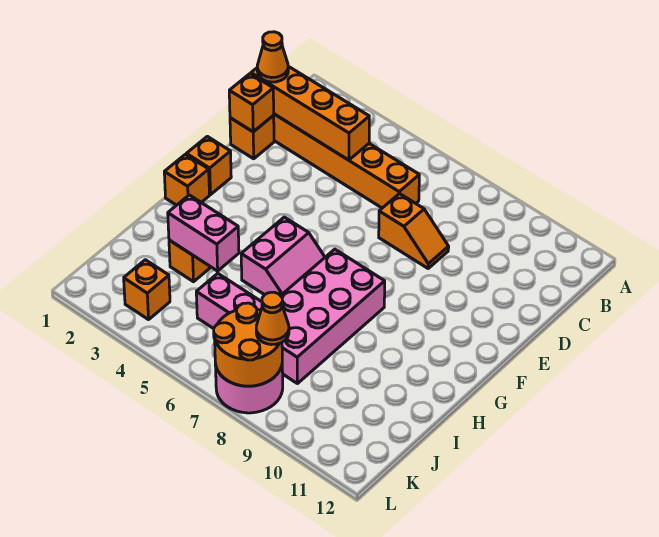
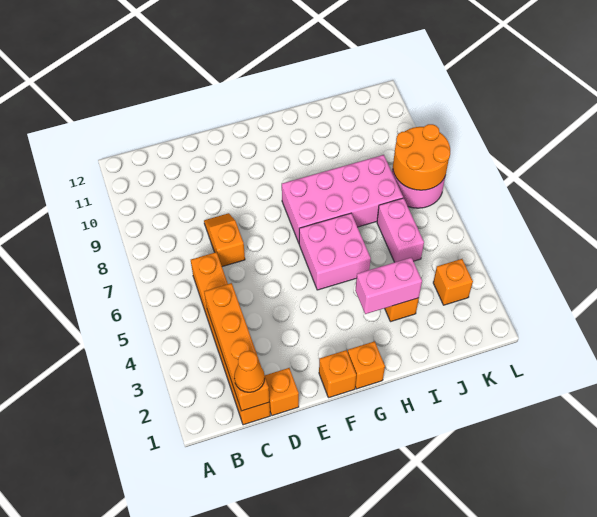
orange brick D1 level 2 -> none
pink slope G5:H6 level 1 top 5 -> pink brick G5:H6 level 1
pink brick I3:I4 level 2 -> pink brick H3:I3 level 2
orange cone K8 level 3 -> none

